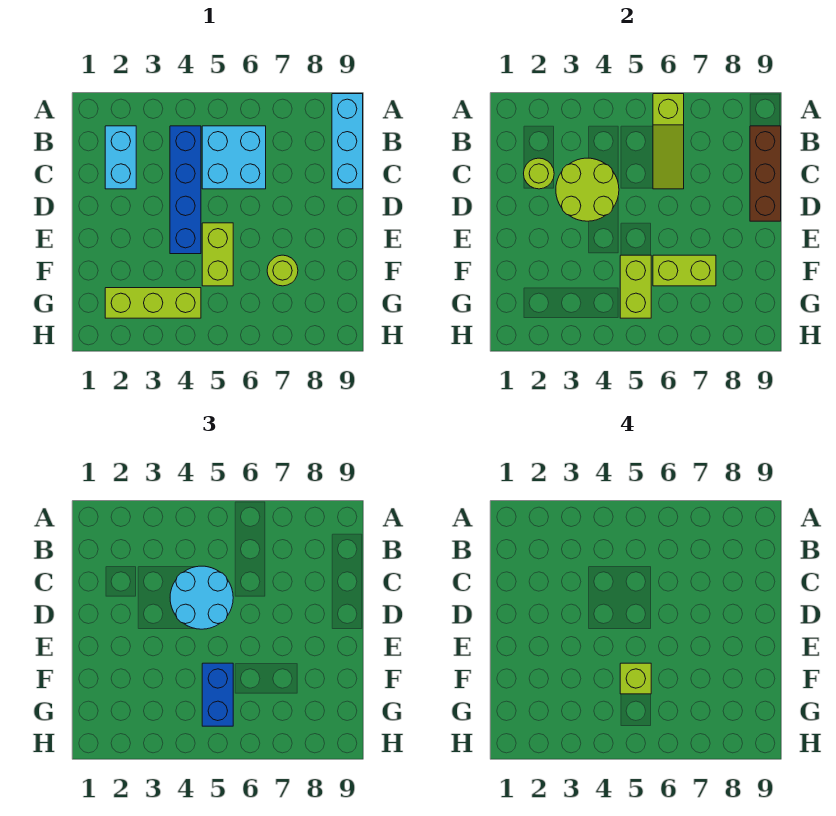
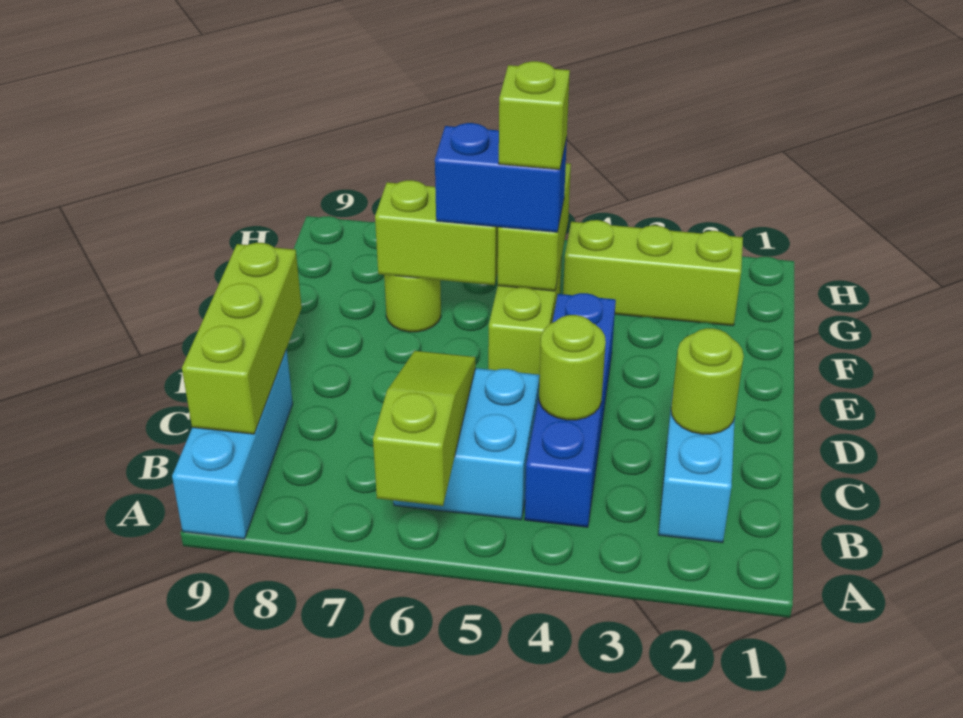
brown brick B9:D9 level 2 -> lime brick B9:D9 level 2
lime round brick C3:D4 level 2 -> lime round brick C4 level 2
cyan round brick C4:D5 level 3 -> none
blue brick F5:G5 level 3 -> blue brick F5:F6 level 3

